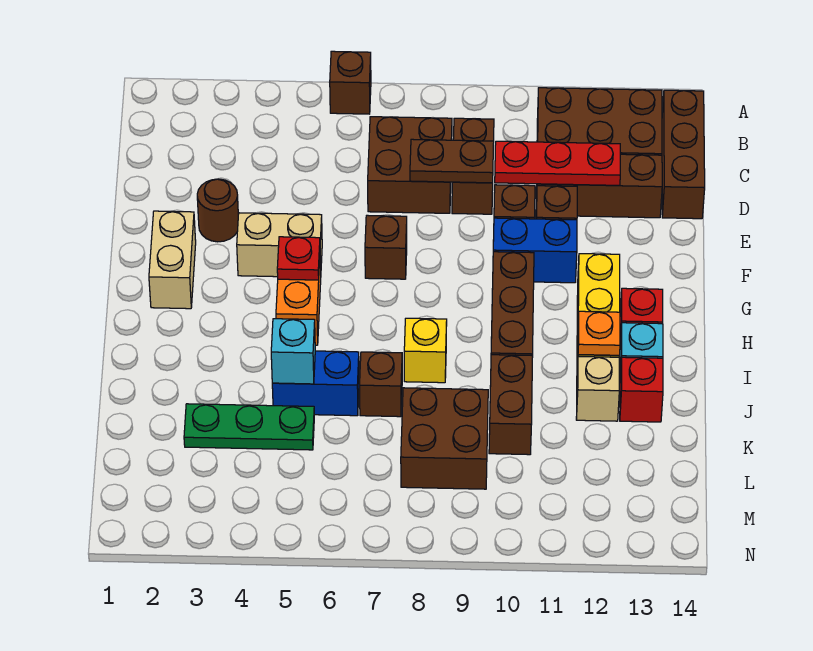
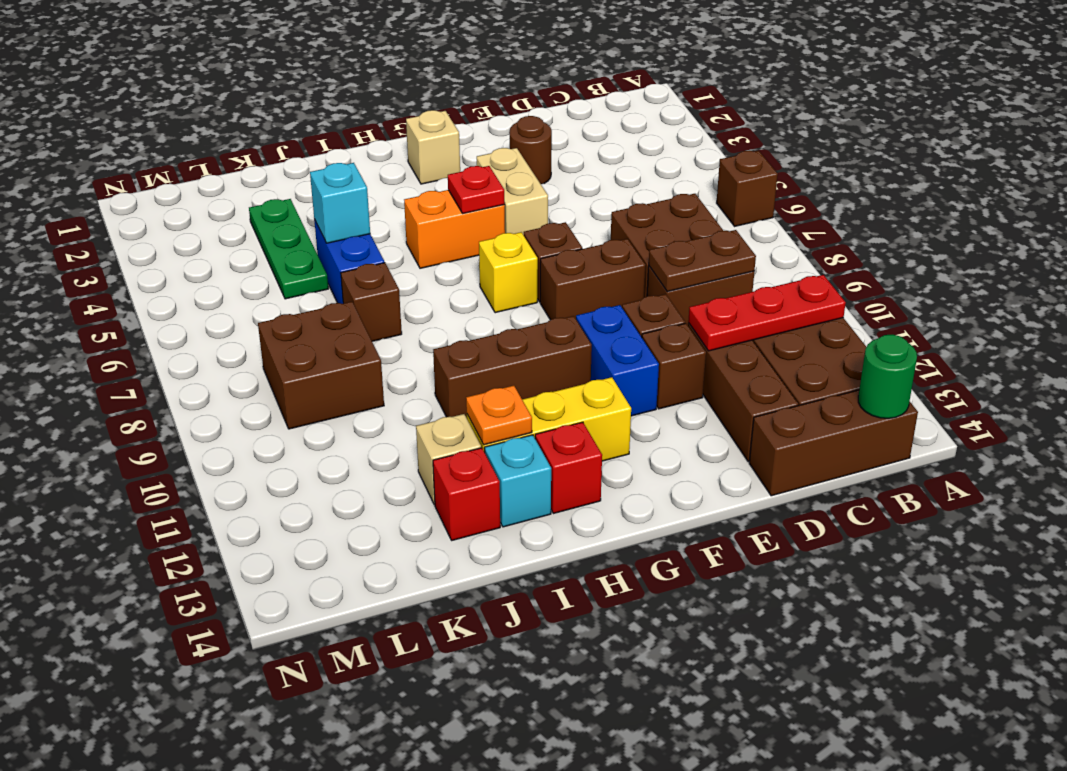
none -> green round brick B14 level 2
brown plate D8:D9 level 2 -> brown plate C9:D9 level 2
red plate D10:D12 level 2 -> red plate B11:D11 level 2
tan brick F2:G2 level 1 -> tan brick G2 level 1
yellow brick I8 level 1 -> yellow brick G7 level 1
brown brick J10:K10 level 1 -> brown brick E8:F8 level 1

